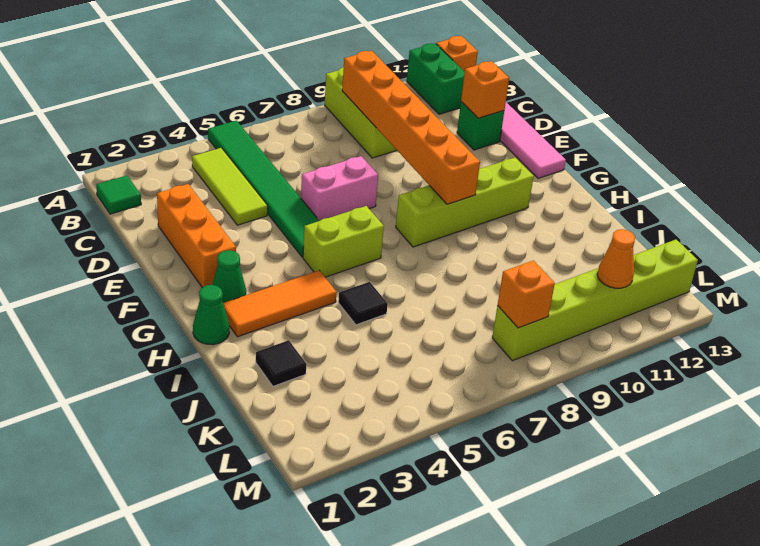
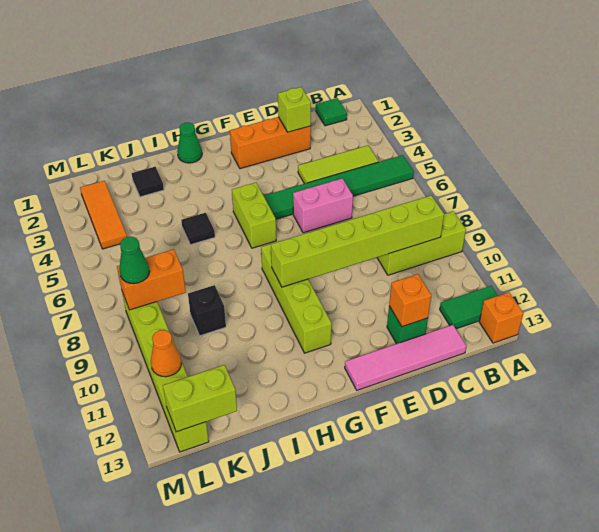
green brick A12:B12 level 1 -> green tile A12:B12 level 1
orange brick B9:G9 level 2 -> lime brick B9:G9 level 2
none -> lime brick D2 level 2
pink brick E6:E7 level 1 -> pink brick D6:E6 level 1
green cone G2 level 1 -> green cone L8 level 3
orange tile H2:H4 level 1 -> orange tile L2:L4 level 1
none -> black brick J9 level 1
none -> lime brick K13:L13 level 2
orange brick L8 level 2 -> orange brick K8:L8 level 2

